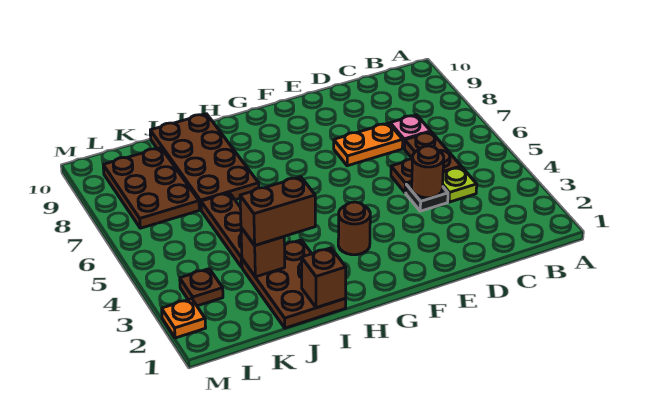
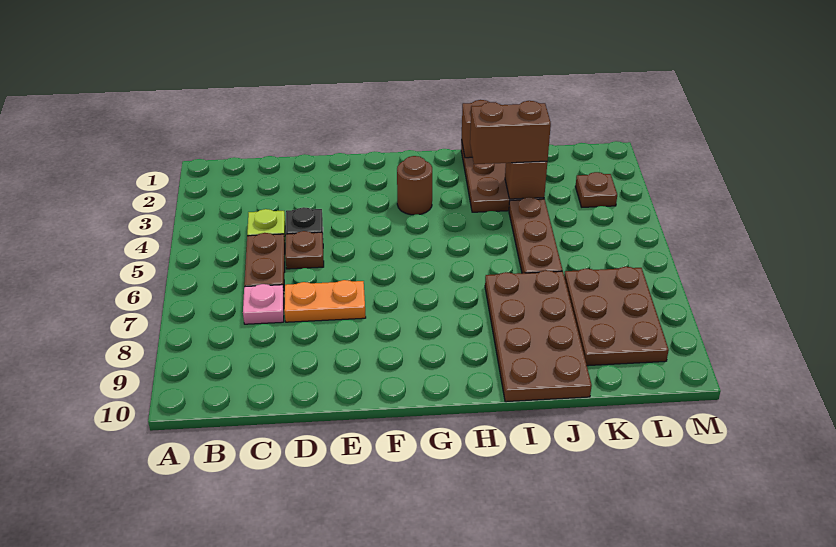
brown round brick D4 level 2 -> none
orange plate M2 level 1 -> none

